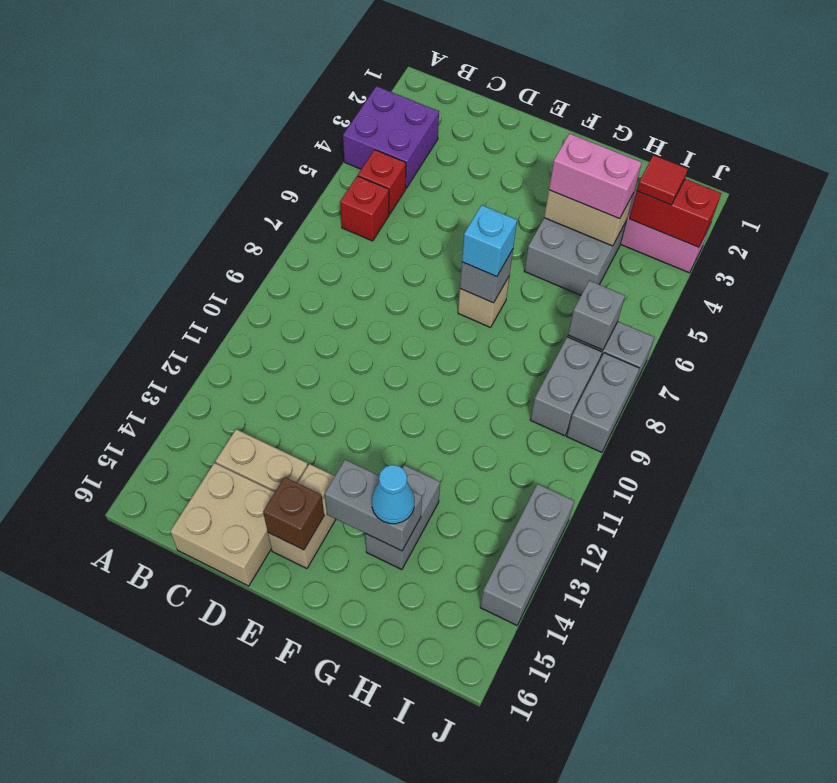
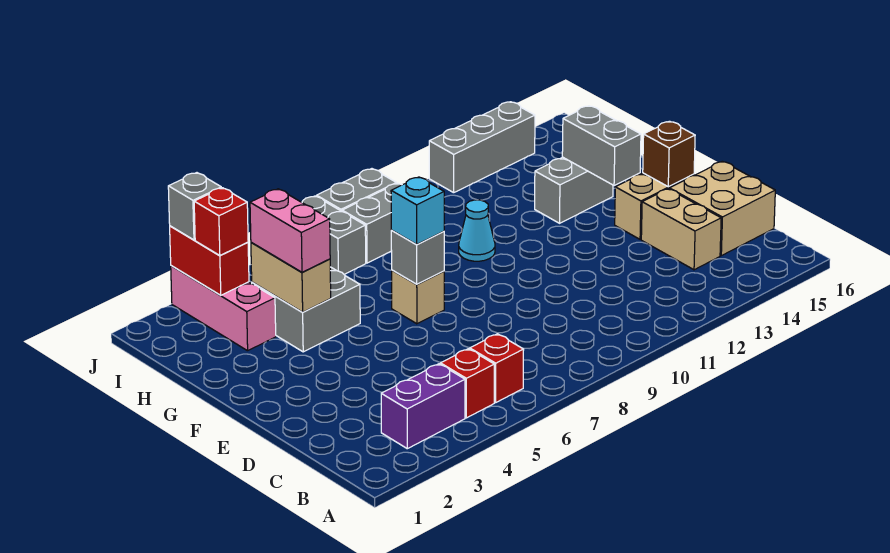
purple brick A3:B4 level 1 -> purple brick B3:B4 level 1
cyan cone G14 level 3 -> cyan cone G10 level 1
red tile I3 level 3 -> red brick I3 level 3
grey brick I7 level 2 -> grey brick J3 level 3

